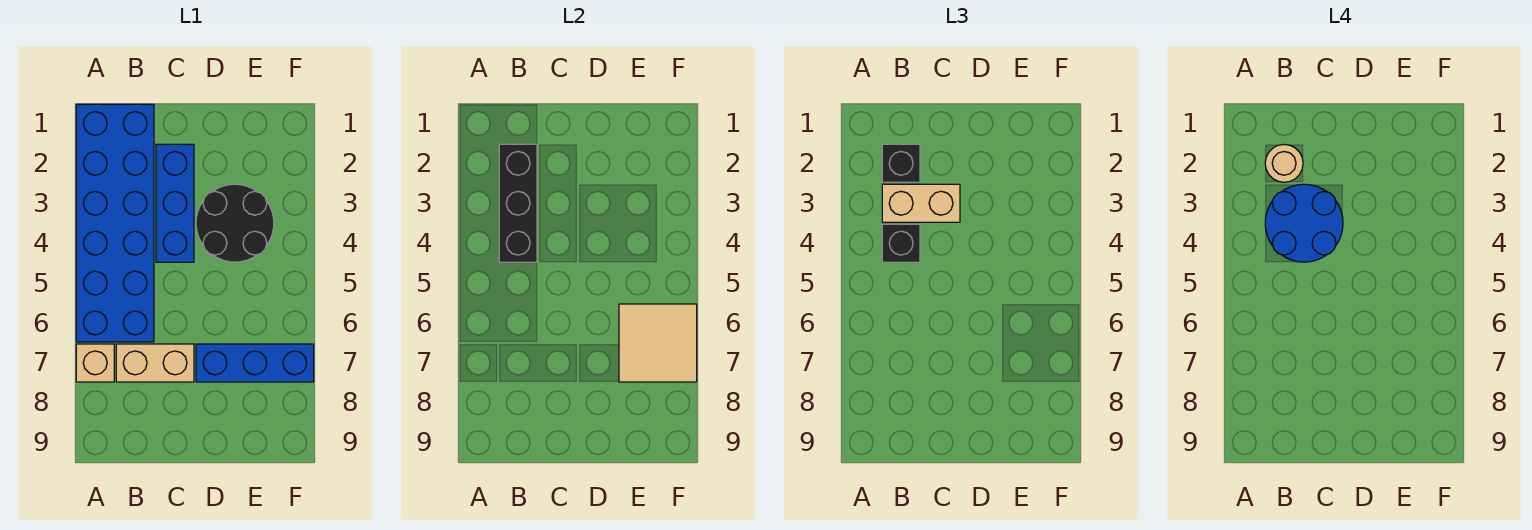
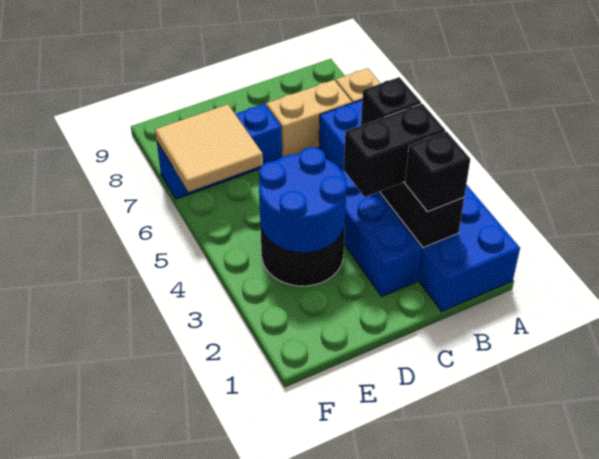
tan round brick B2 level 4 -> none
tan brick B3:C3 level 3 -> black brick B3:C3 level 3
blue round brick B3:C4 level 4 -> blue round brick D3:E4 level 2

